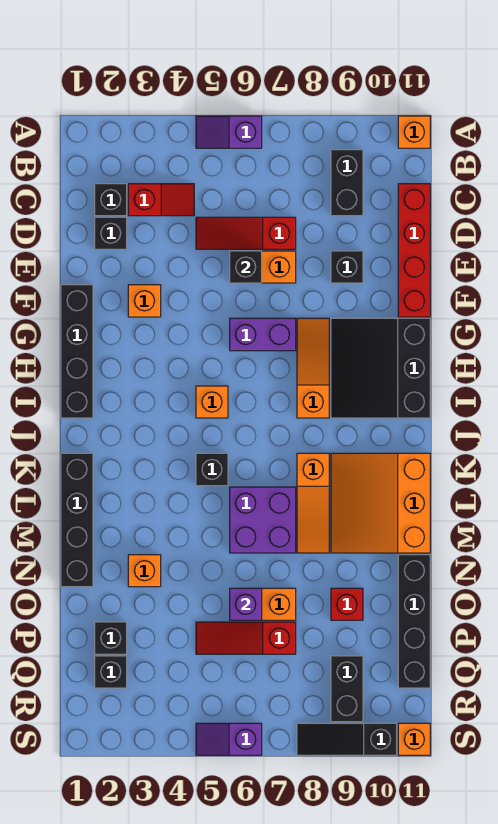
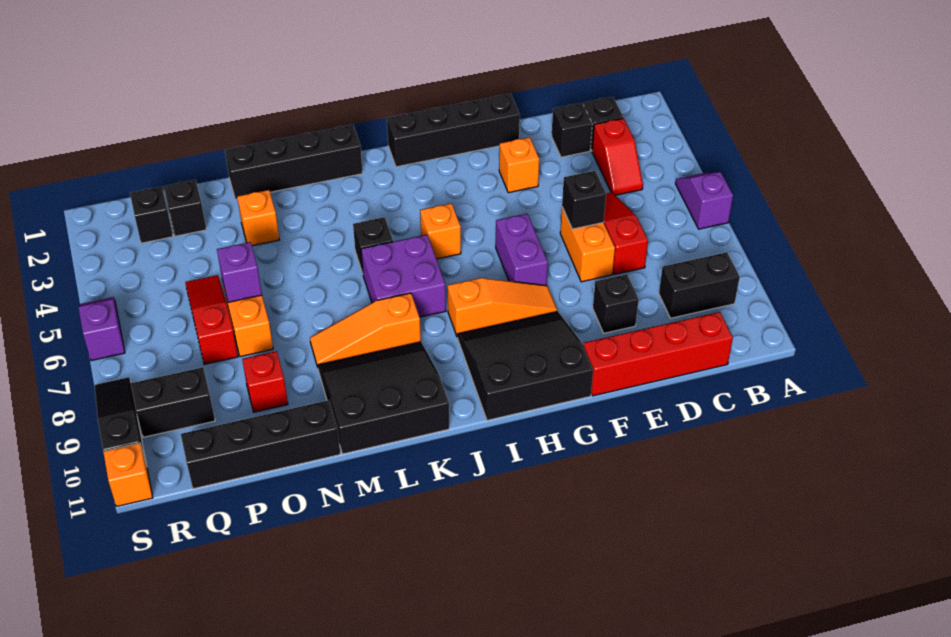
orange brick A11 level 1 -> none
orange slope K9:M11 level 1 top 11 -> black slope K9:M11 level 1 top 11
purple brick L6:M7 level 1 -> purple brick J6:K7 level 1

